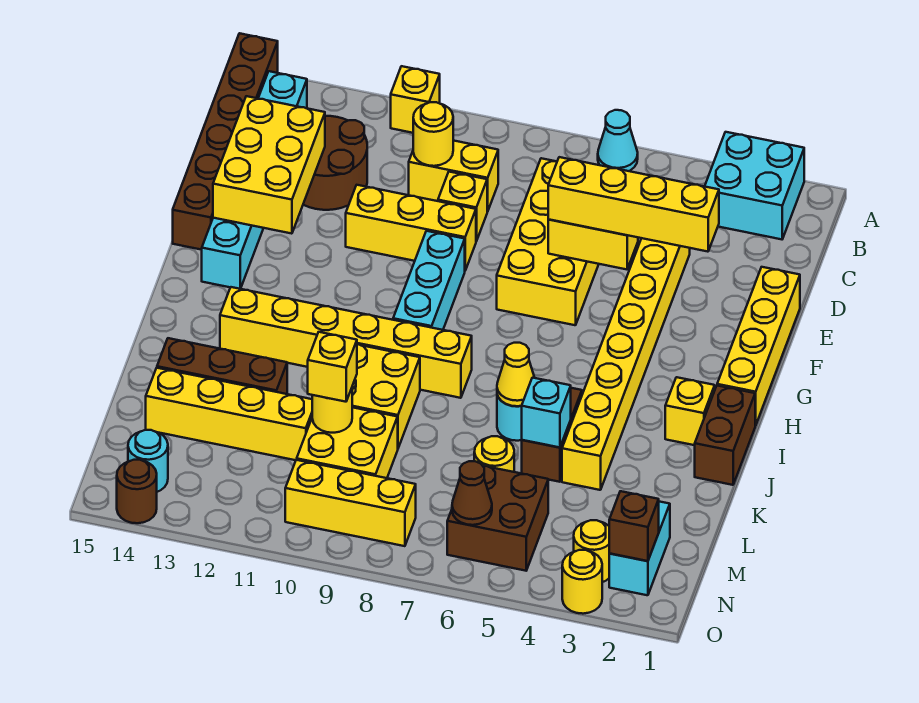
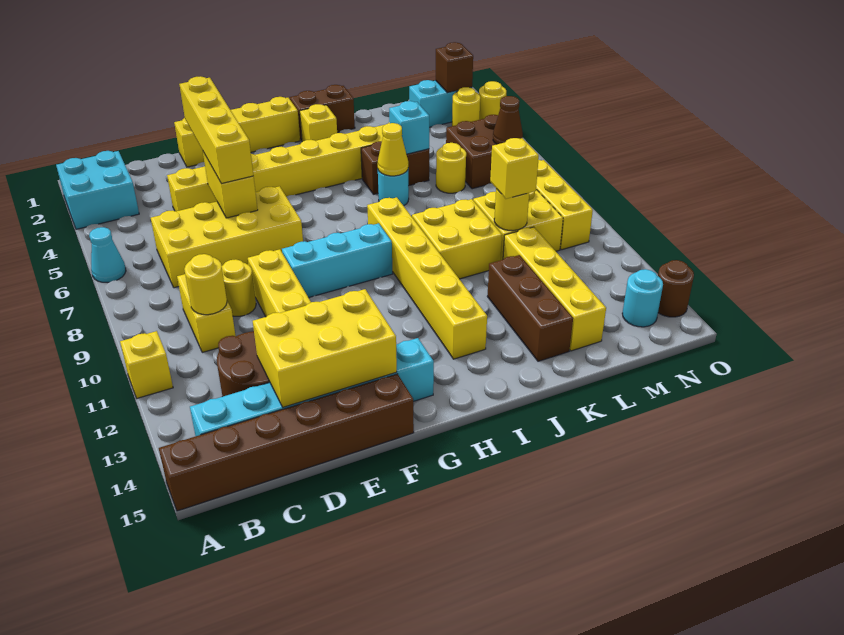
yellow brick D9 level 1 -> yellow round brick D9 level 1

